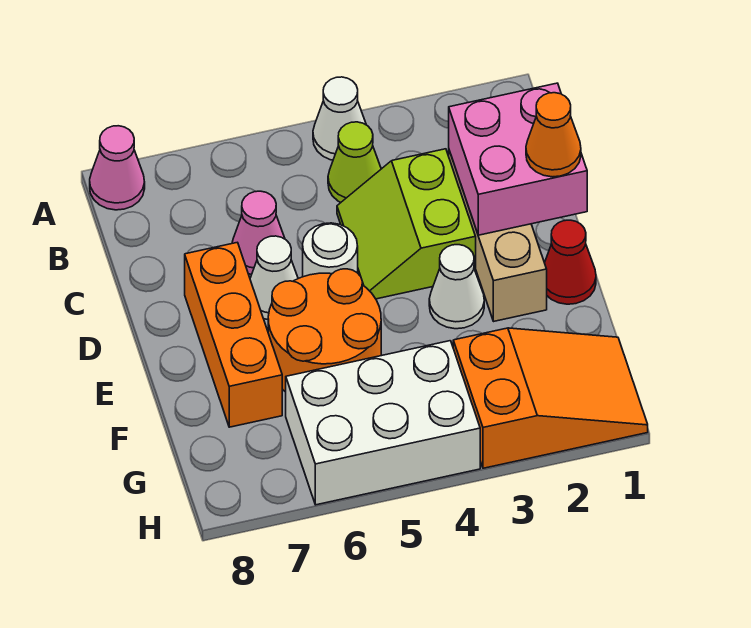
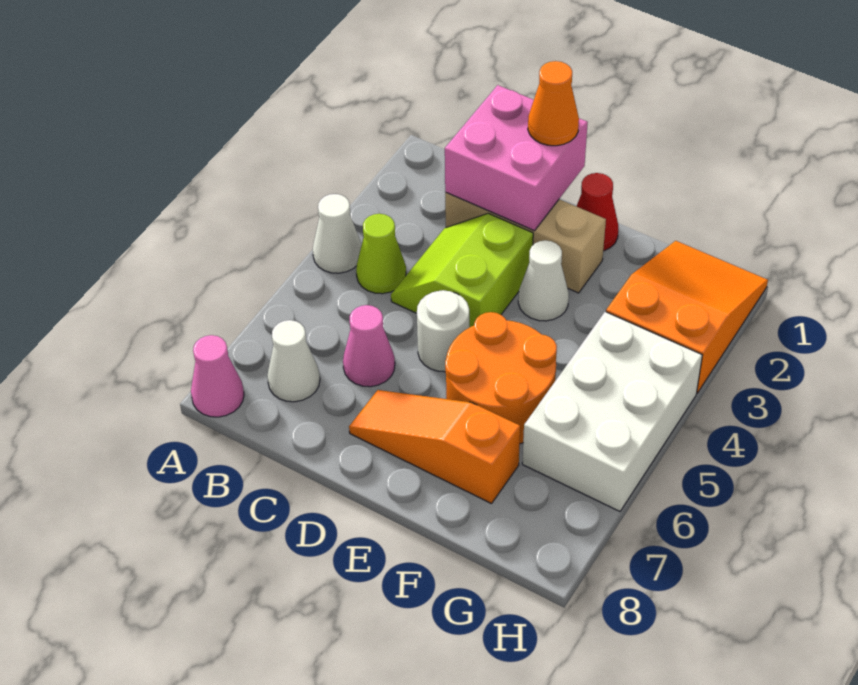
lime slope C3:D4 level 1 top 3 -> lime slope C3:D4 level 1 top D
white cone D6 level 1 -> white cone B7 level 1
orange brick D7:F7 level 1 -> orange slope D7:F7 level 1 top F

